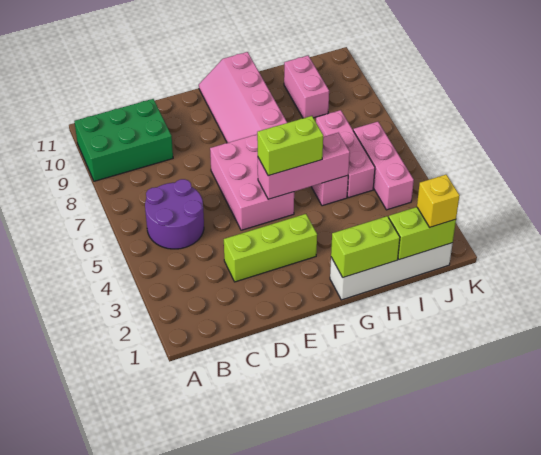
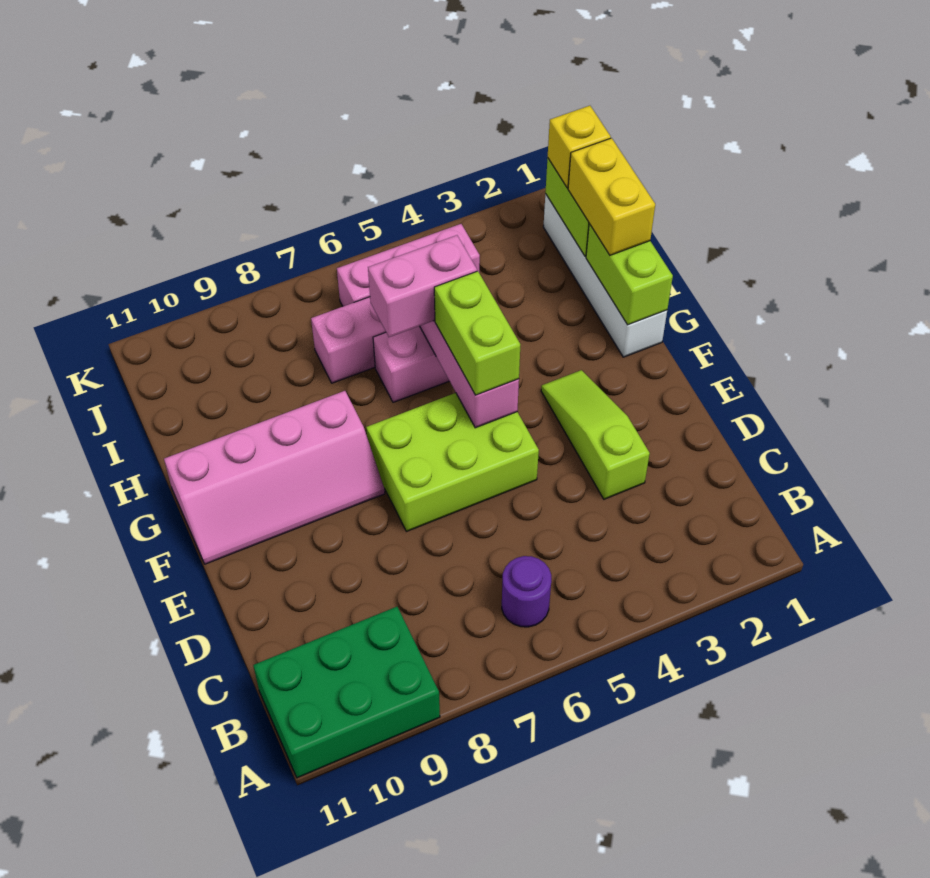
green brick A9:C10 level 1 -> green brick A9:B11 level 1
purple round brick B5:C6 level 1 -> purple round brick B6 level 1
lime brick D3:F3 level 1 -> lime slope D3:F3 level 1 top D
pink brick E5:F7 level 1 -> lime brick E5:F7 level 1
none -> yellow brick H1:I1 level 3
pink brick I9:I10 level 1 -> pink brick H5:H6 level 3

